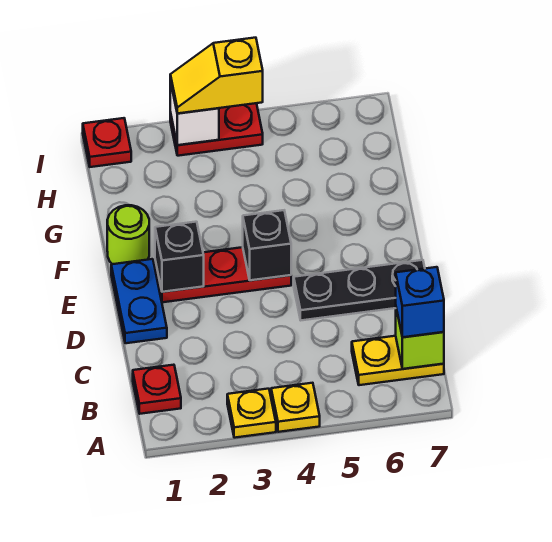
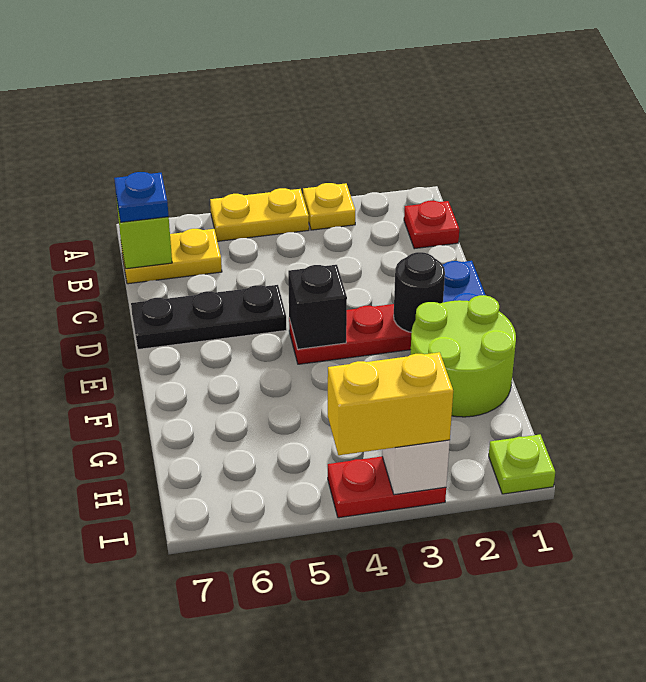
yellow plate A4 level 1 -> yellow plate A4:A5 level 1
blue brick B7 level 3 -> blue plate B7 level 3
black brick E2 level 2 -> black round brick E2 level 2
lime round brick F1 level 1 -> lime round brick F1:G2 level 1
red plate I1 level 1 -> lime plate I1 level 1
yellow slope I3:I4 level 3 top 4 -> yellow brick I3:I4 level 3

